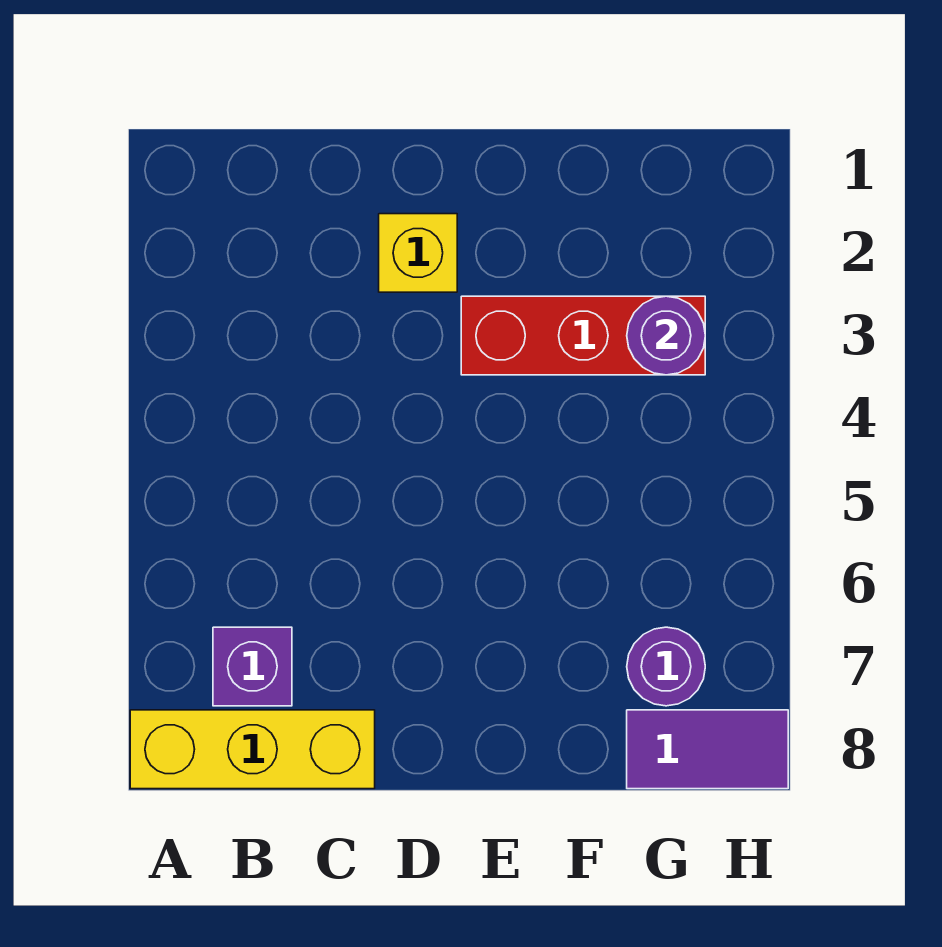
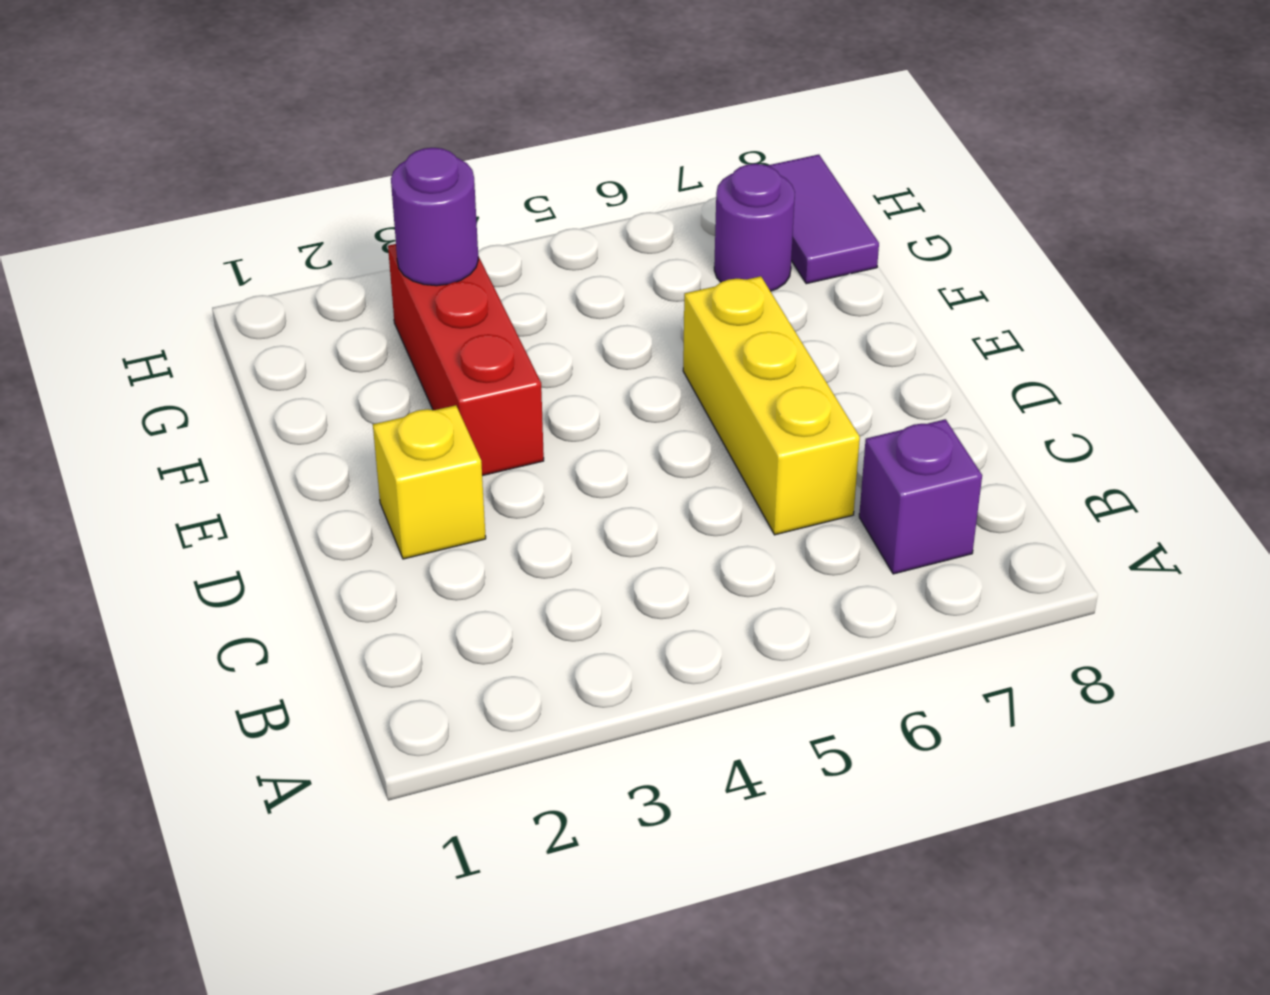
yellow brick A8:C8 level 1 -> yellow brick C6:E6 level 1

